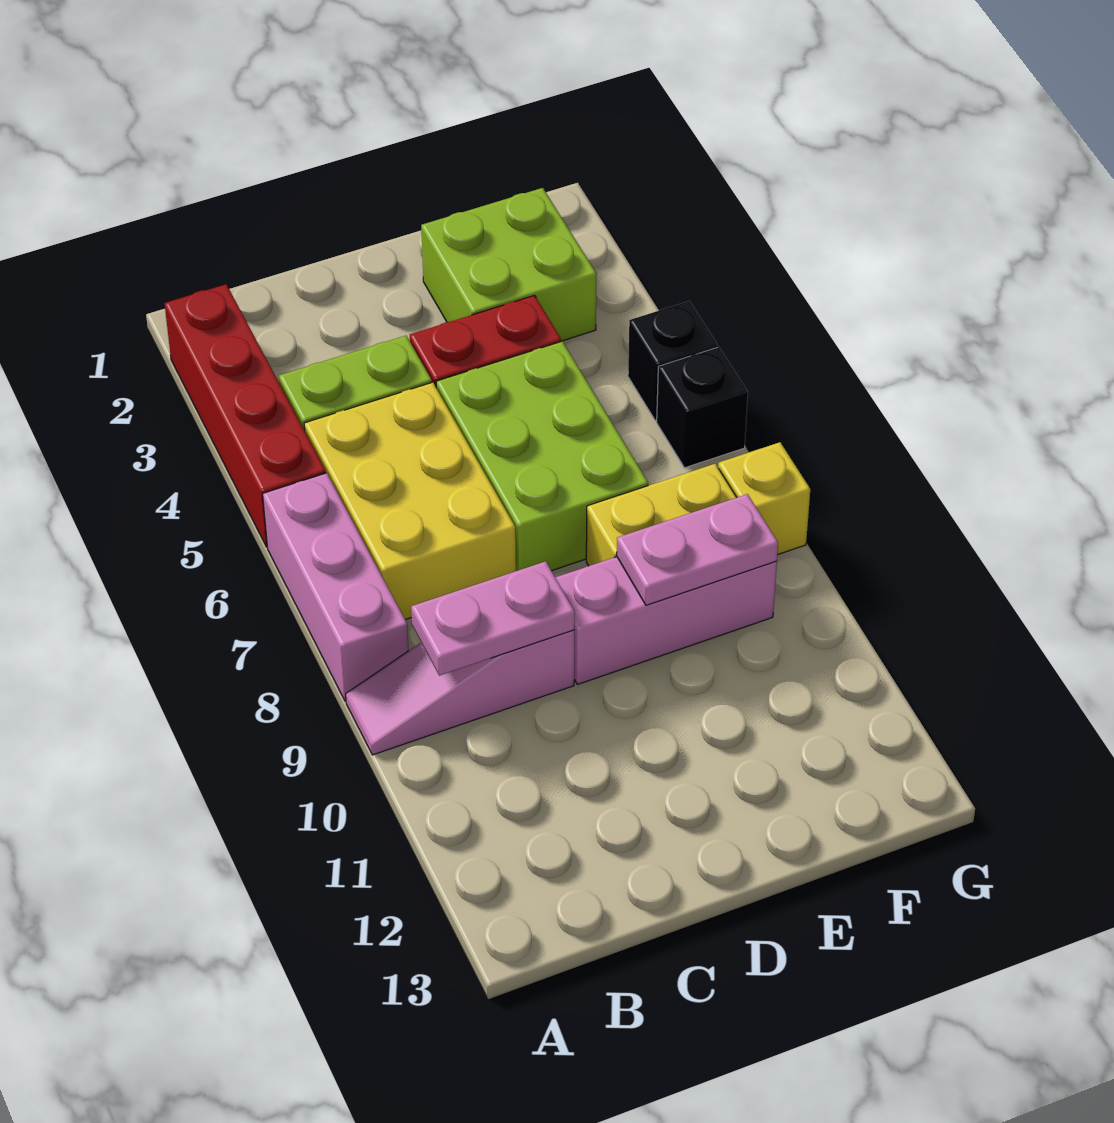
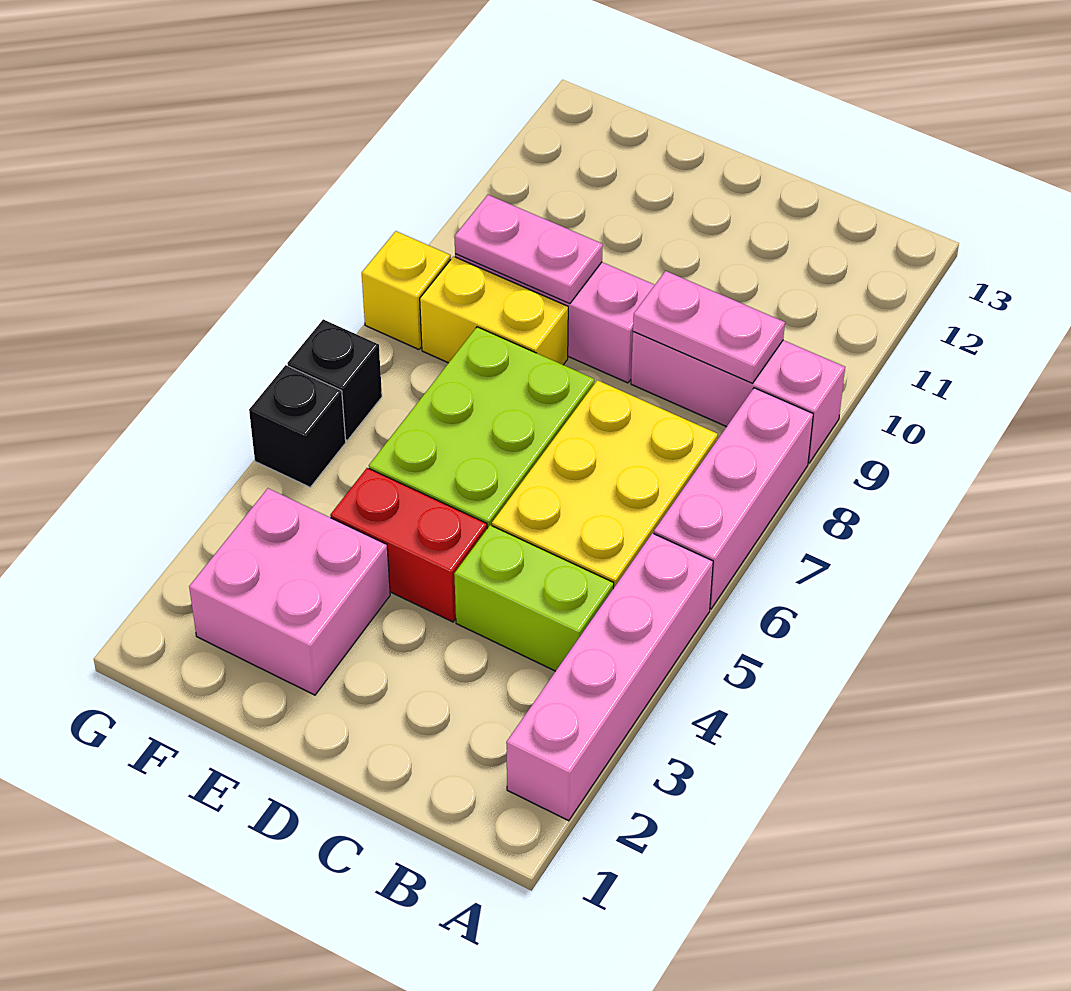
red brick A2:A5 level 1 -> pink brick A2:A5 level 1
pink slope A9:C9 level 1 top C -> pink brick A9:C9 level 1
lime brick E2:F3 level 1 -> pink brick E2:F3 level 1

